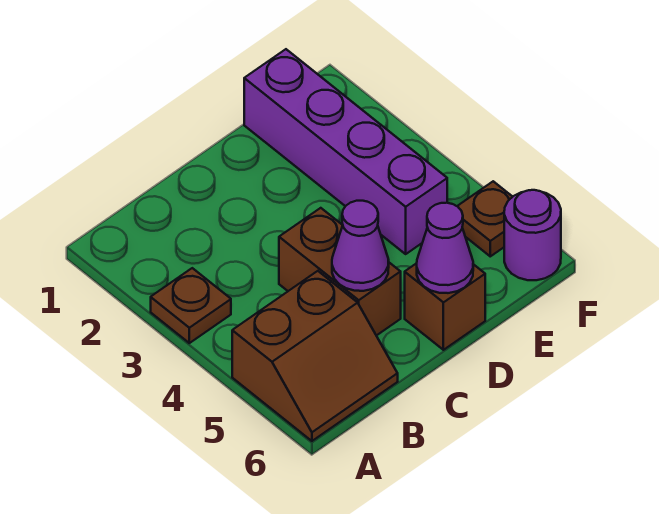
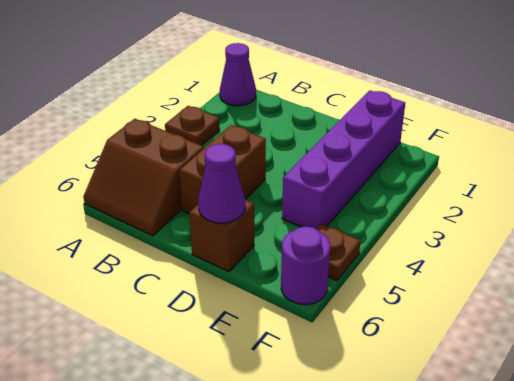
purple cone C5 level 2 -> purple cone A1 level 1

